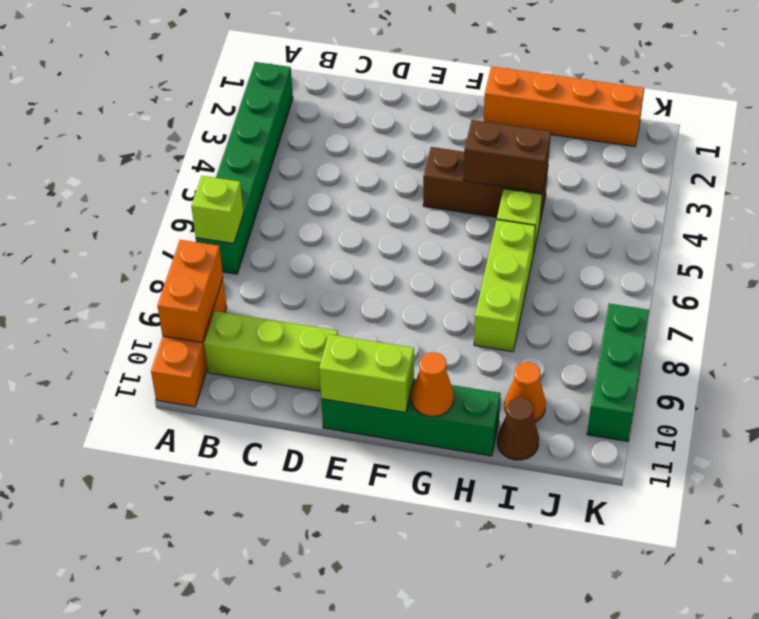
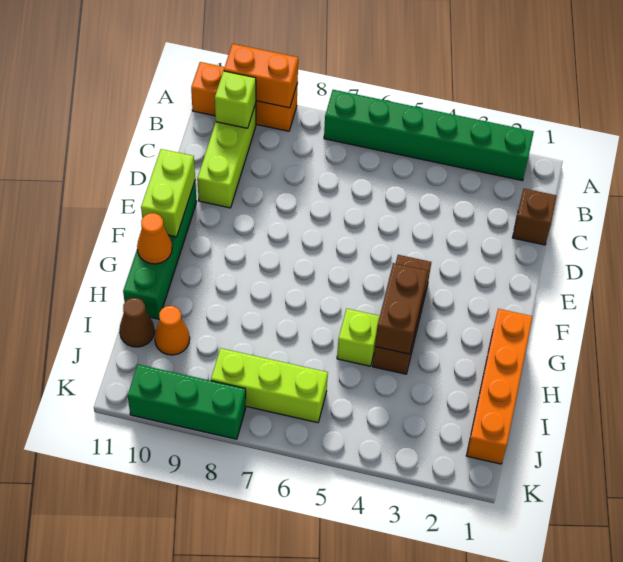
lime brick A7 level 2 -> lime brick B10 level 2
none -> brown brick C1 level 1
lime brick H6:H8 level 1 -> lime brick J6:J8 level 1

